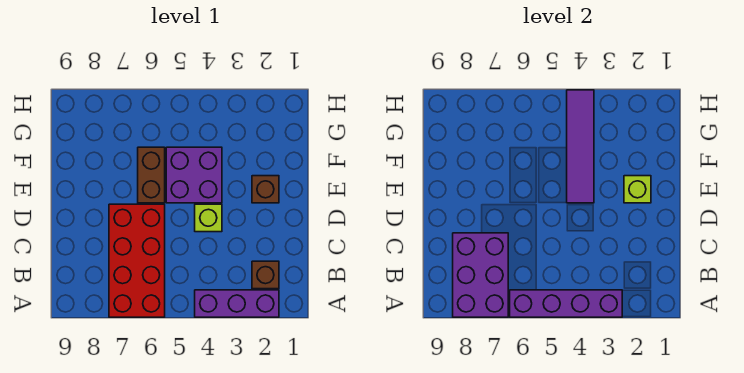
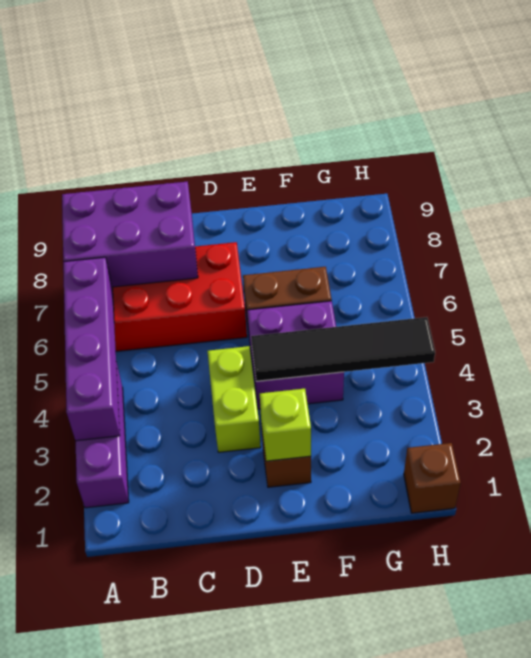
brown brick B2 level 1 -> brown brick H1 level 1
lime brick D4 level 1 -> lime brick D3:D4 level 1
purple tile E4:H4 level 2 -> black tile E4:H4 level 2

